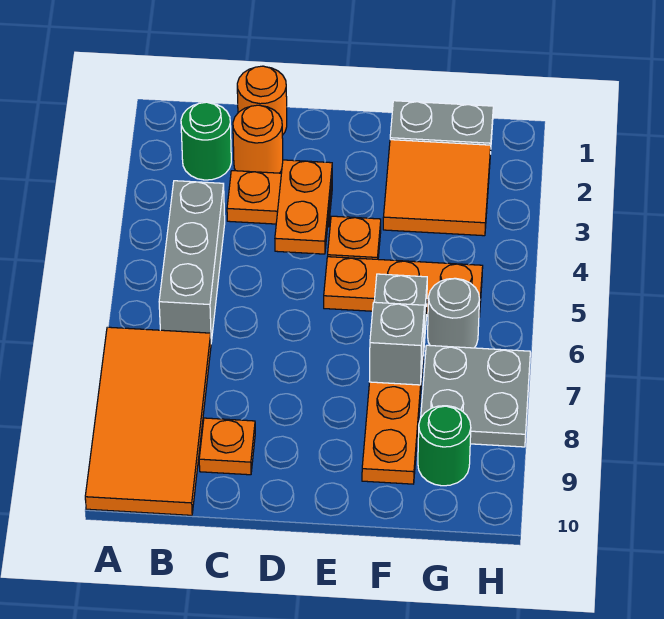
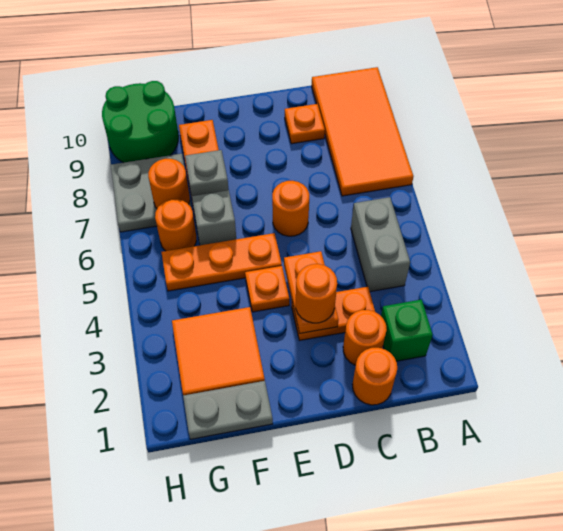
green round brick B2 level 1 -> green brick B2 level 1
grey brick B4:B6 level 1 -> grey brick B4:B5 level 1
none -> orange round brick D3 level 3
none -> orange round brick D6 level 1
grey round brick G6 level 1 -> orange round brick G6 level 1
none -> orange round brick G7 level 2
green round brick G9 level 1 -> green round brick G9:H10 level 1

